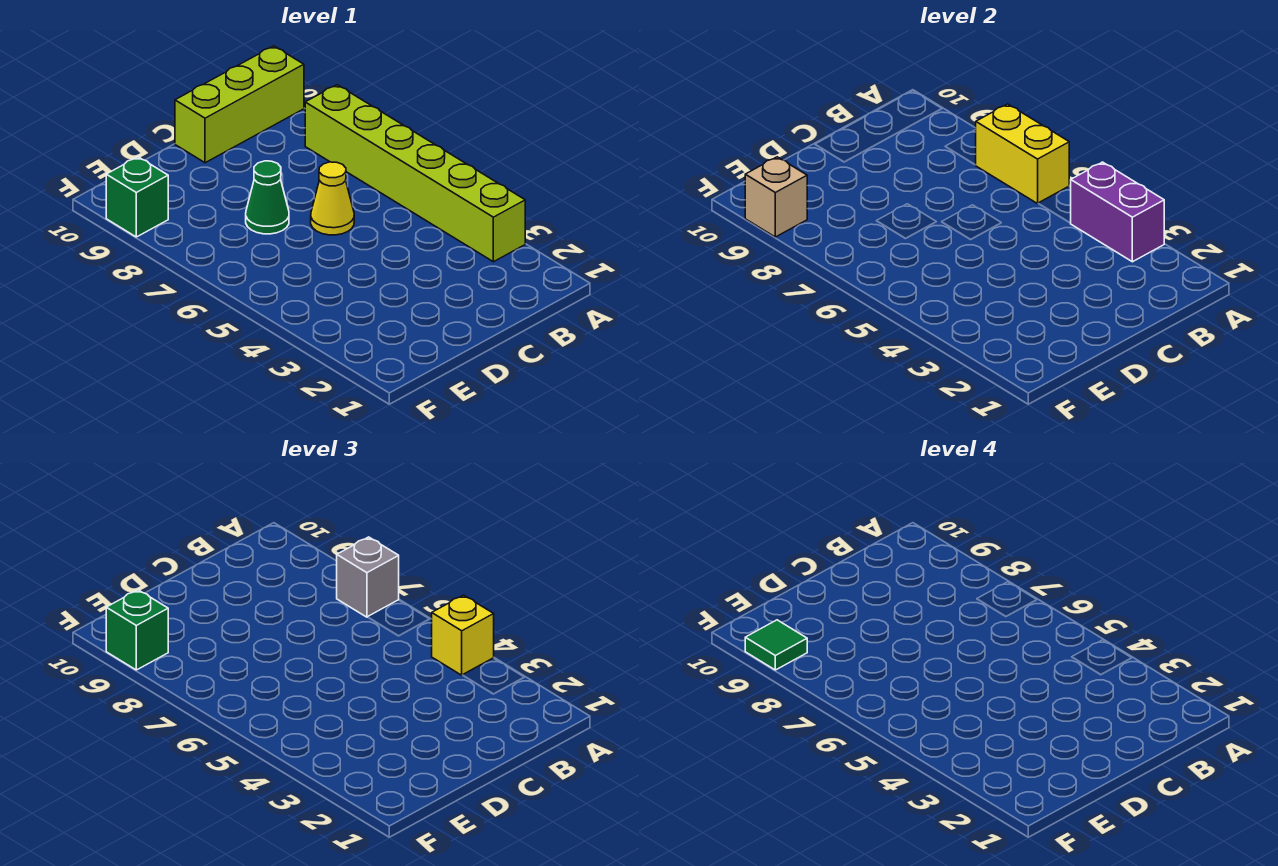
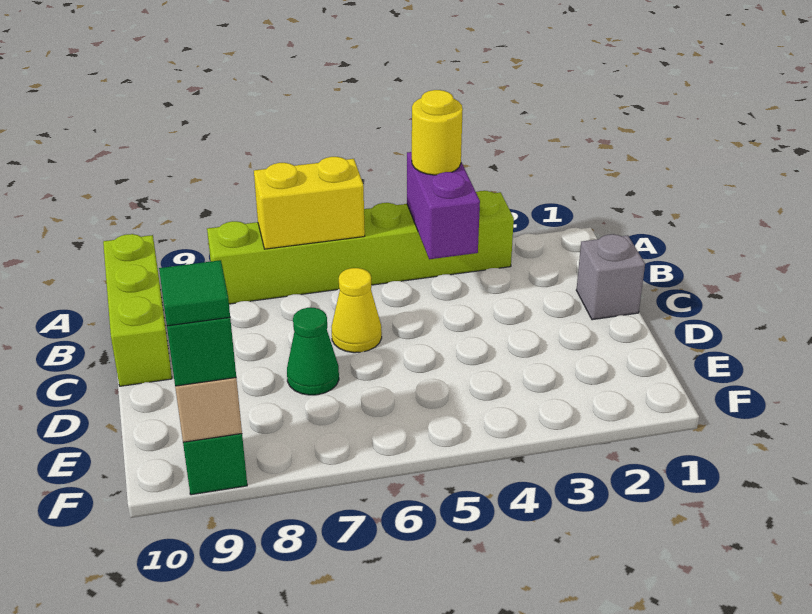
purple brick A3:A4 level 2 -> purple brick A4:B4 level 2
yellow brick A4 level 3 -> yellow round brick A4 level 3
grey brick A7 level 3 -> grey brick C1 level 1

